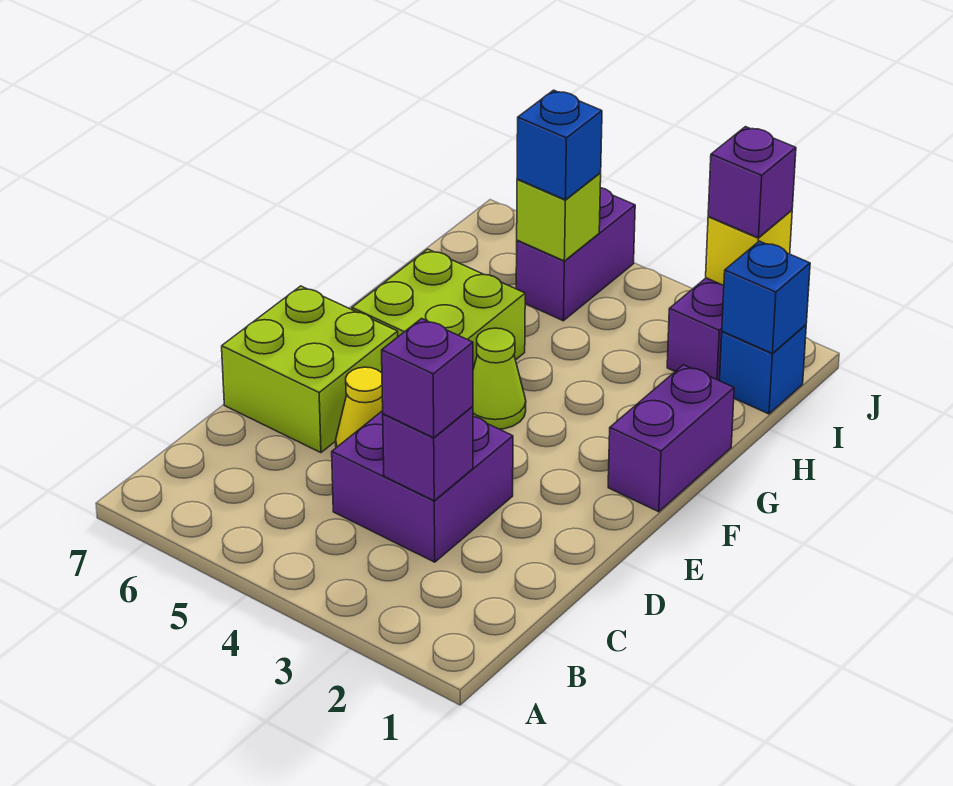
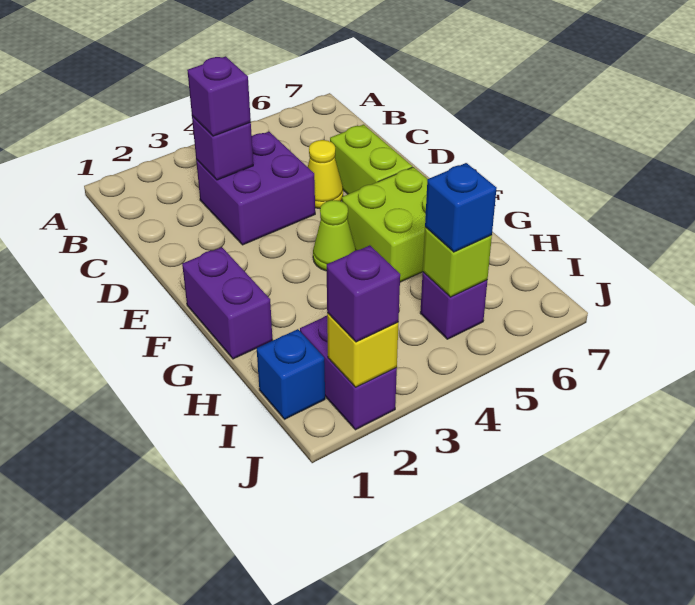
lime brick D6:E7 level 1 -> lime brick D6:E6 level 1
blue brick I1 level 2 -> none
purple brick I5:J5 level 1 -> purple brick I5 level 1

